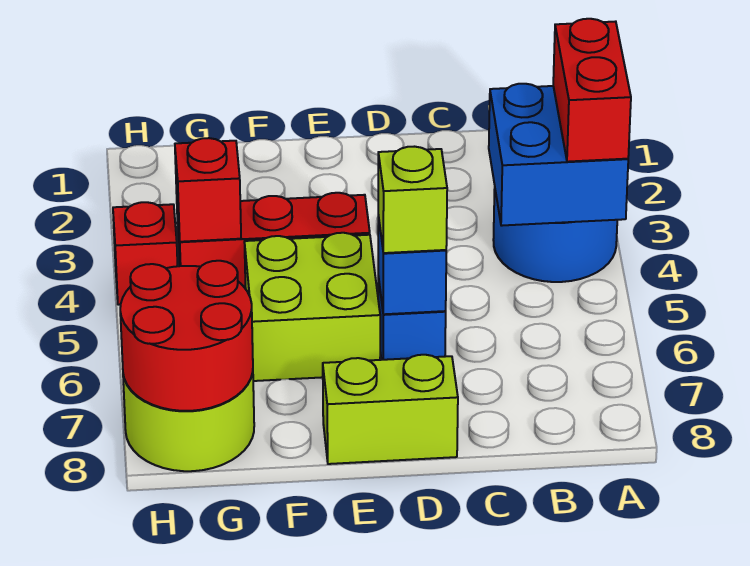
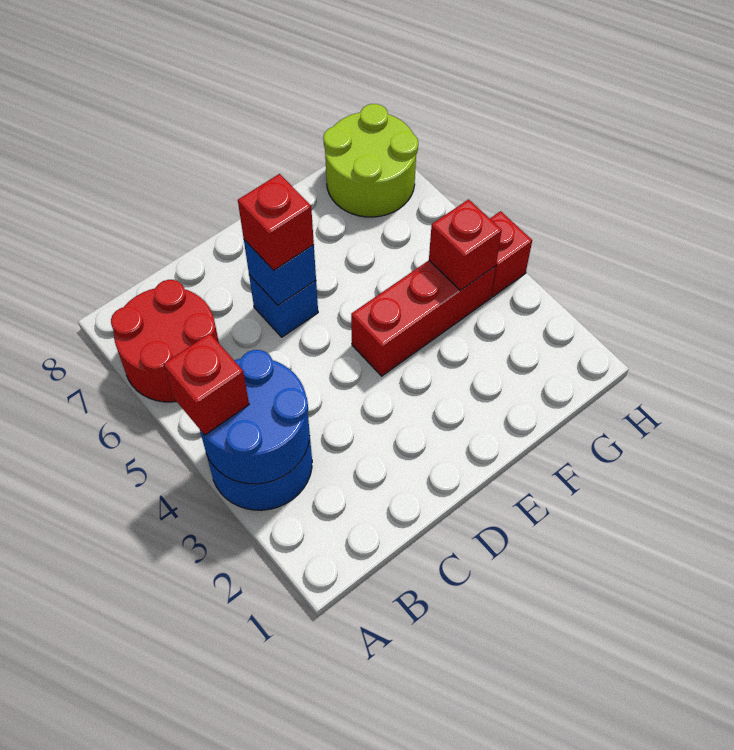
blue brick A3:B4 level 2 -> blue round brick A3:B4 level 2
red brick A3:A4 level 3 -> red brick A4 level 3
lime brick D6 level 3 -> red brick D6 level 3
lime brick D8:E8 level 1 -> none
lime brick E5:F6 level 1 -> none
red round brick G7:H8 level 2 -> red round brick A6:B7 level 1

